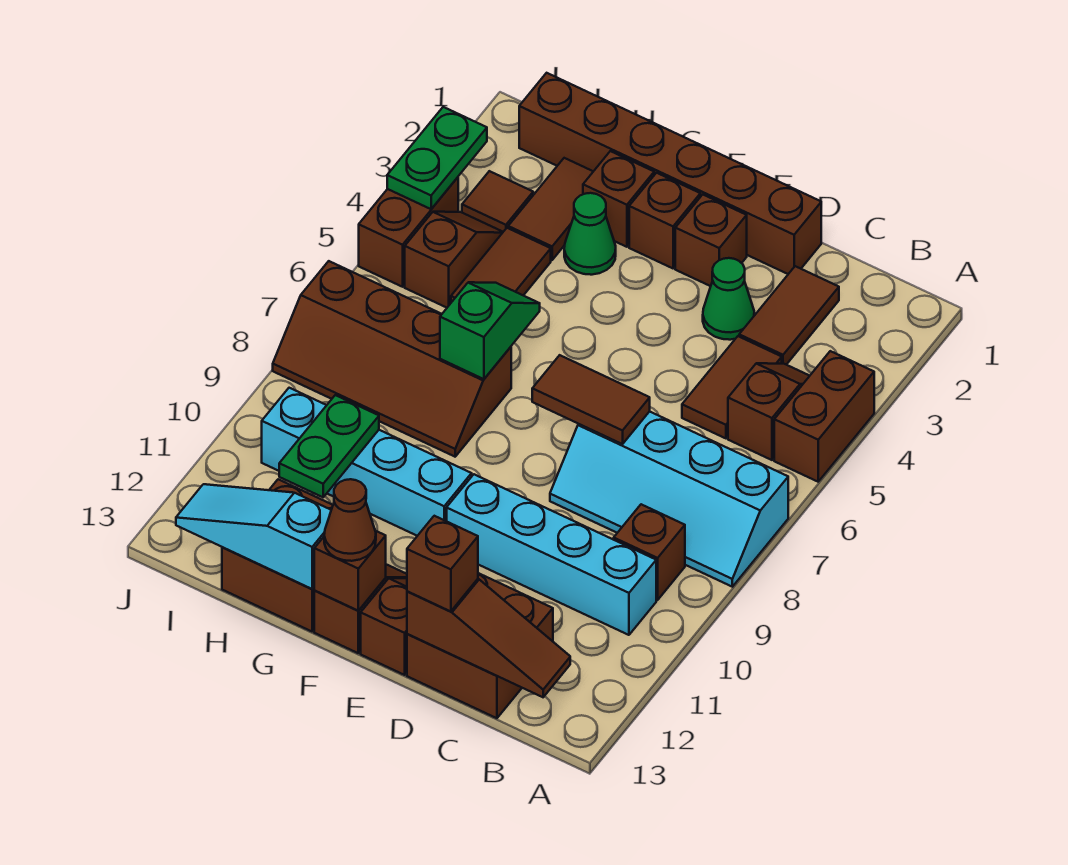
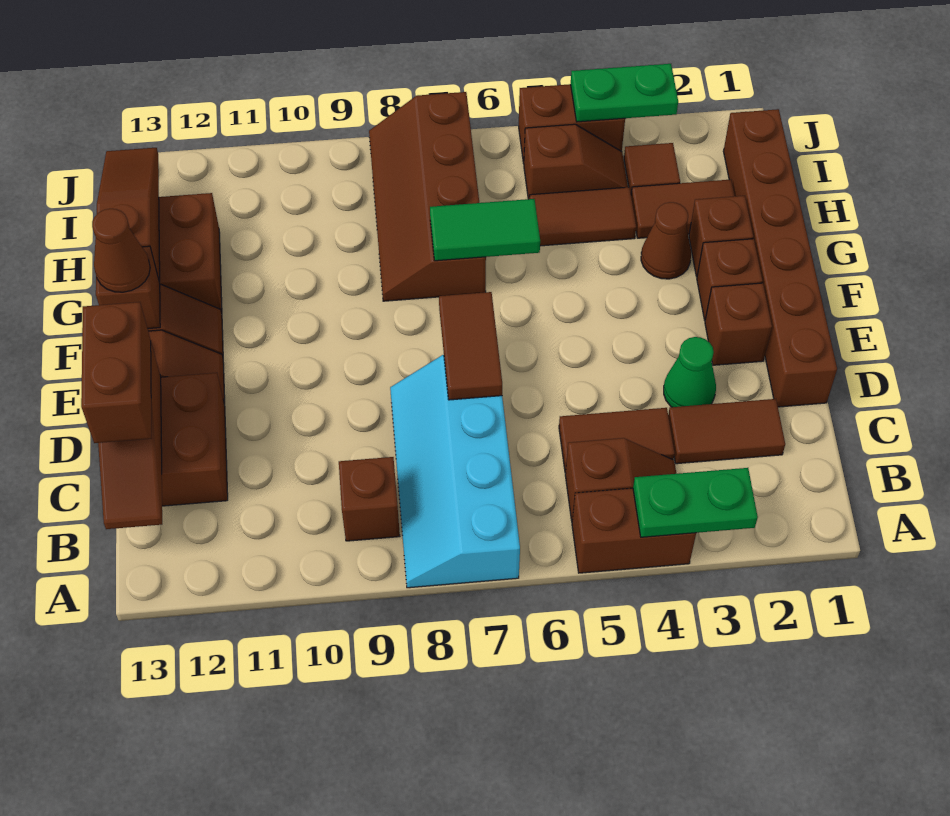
cyan brick B10:E10 level 1 -> none
brown brick D13 level 3 -> brown brick C13:D13 level 3
cyan brick F10:I10 level 1 -> none
green cone G3 level 1 -> brown cone G3 level 1
green slope G6:G7 level 2 top 7 -> green tile G6:G7 level 2
cyan slope G13:I13 level 2 top G -> brown slope G13:I13 level 2 top G
green plate H10:H11 level 2 -> green plate A3:A4 level 2

